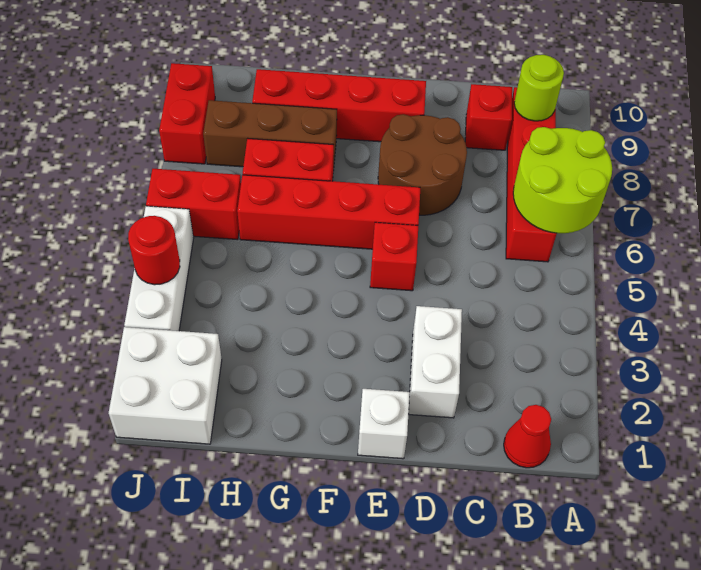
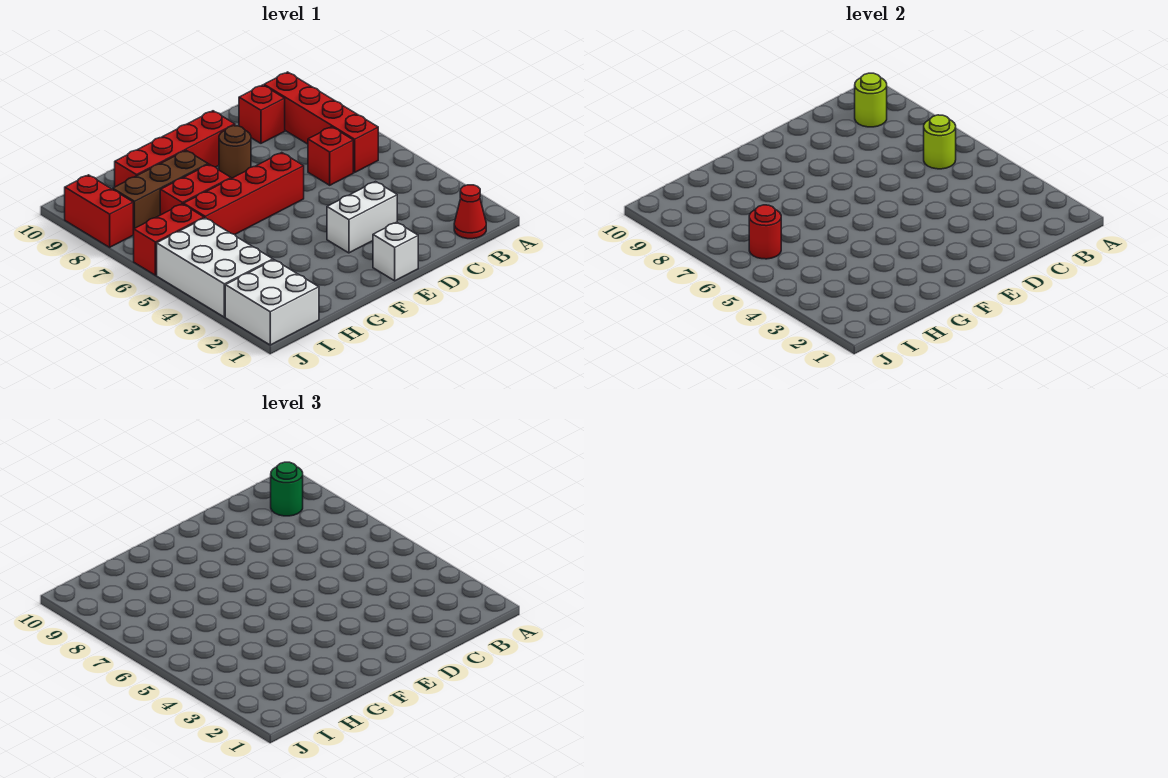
lime round brick A6:B7 level 2 -> lime round brick B6 level 2
none -> green round brick B9 level 3
white brick D2:D3 level 1 -> white brick D3:E3 level 1
brown round brick D7:E8 level 1 -> brown round brick E8 level 1
red brick E5 level 1 -> red brick C6 level 1
white brick J3:J5 level 1 -> white brick I3:J5 level 1
red round brick J4 level 2 -> red round brick I6 level 2

